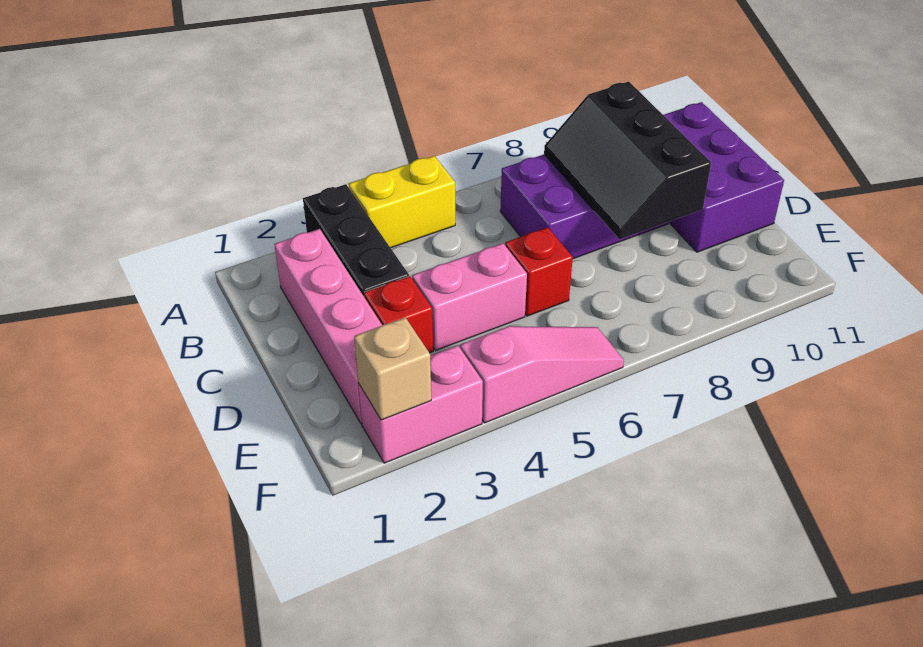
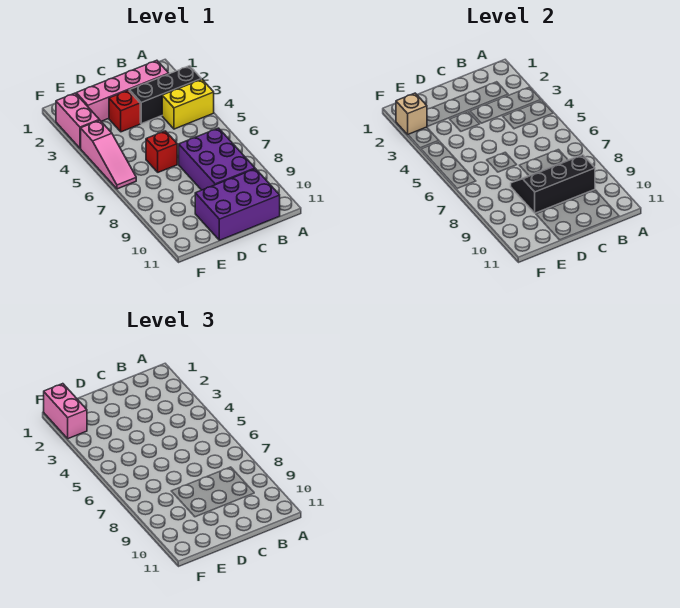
yellow brick A4:A5 level 1 -> yellow brick A4:B4 level 1
pink brick D4:D5 level 1 -> pink brick F1:F2 level 3

